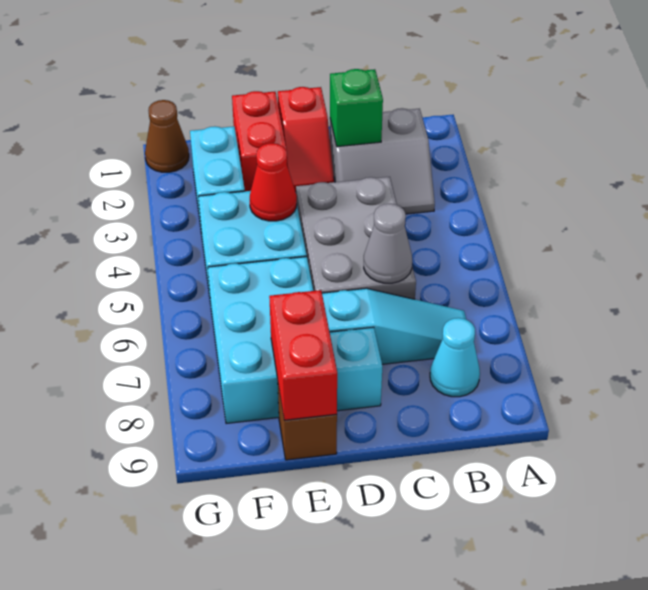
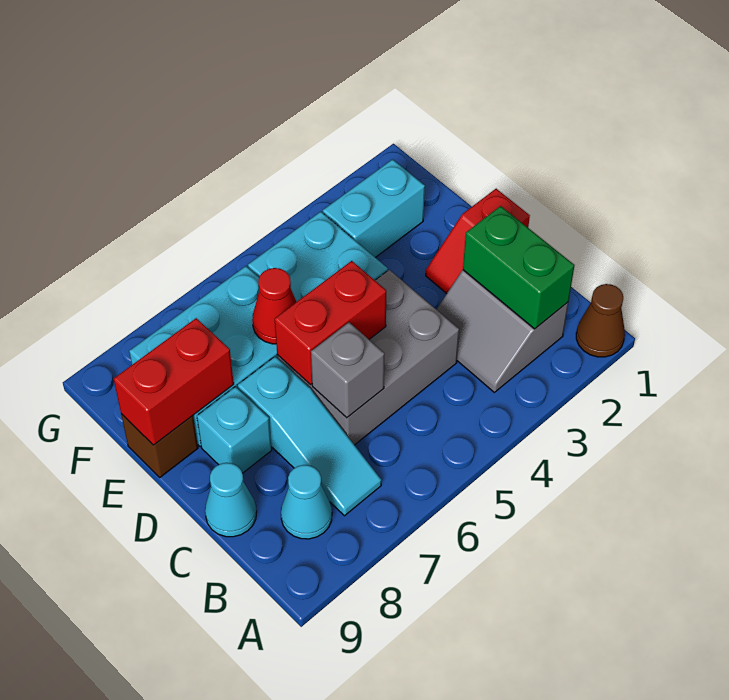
green brick C2 level 2 -> green brick B2:C2 level 2
grey cone C6 level 2 -> grey brick C6 level 2
none -> cyan cone C9 level 1
red brick E1:E2 level 1 -> red brick D5:D6 level 2
red cone E4 level 2 -> red cone E6 level 2
brown cone G1 level 1 -> brown cone A1 level 1

